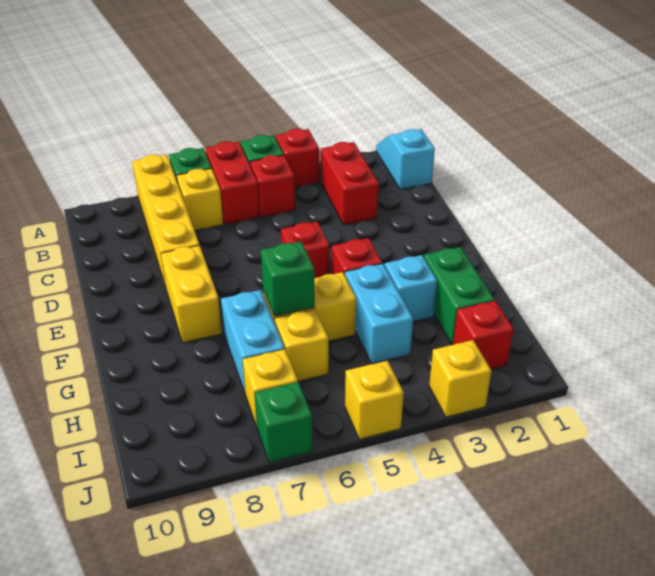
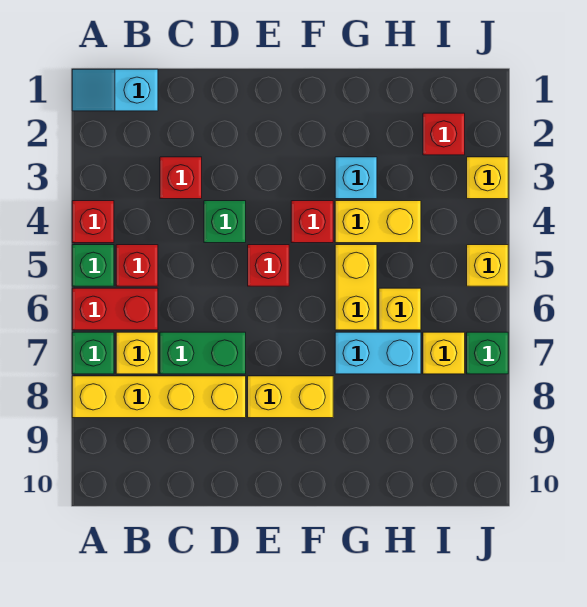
red brick B3:C3 level 1 -> red brick C3 level 1
green brick G2:H2 level 1 -> green brick C7:D7 level 1
cyan brick G4:H4 level 1 -> yellow brick G4:H4 level 1
green brick G6 level 2 -> green brick D4 level 1

